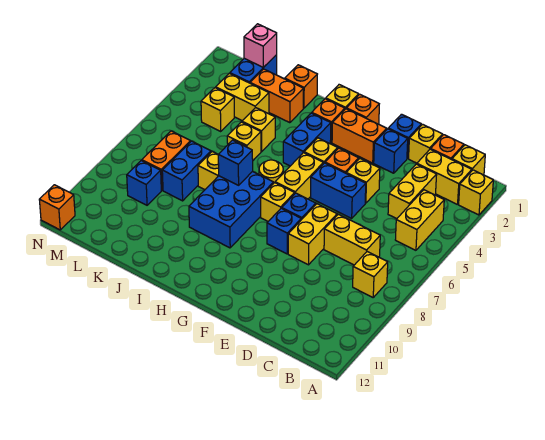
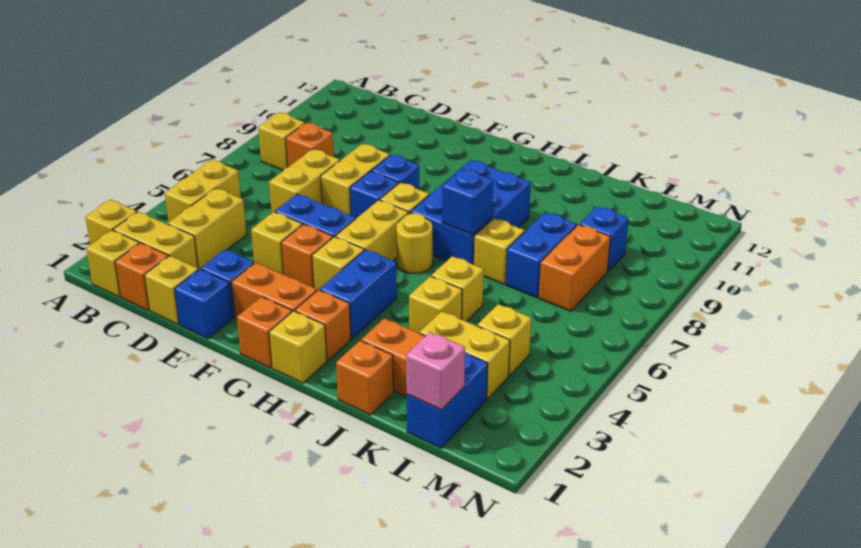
yellow brick C7:D7 level 1 -> yellow brick D6:D7 level 1
orange brick N12 level 1 -> orange brick C8 level 1

